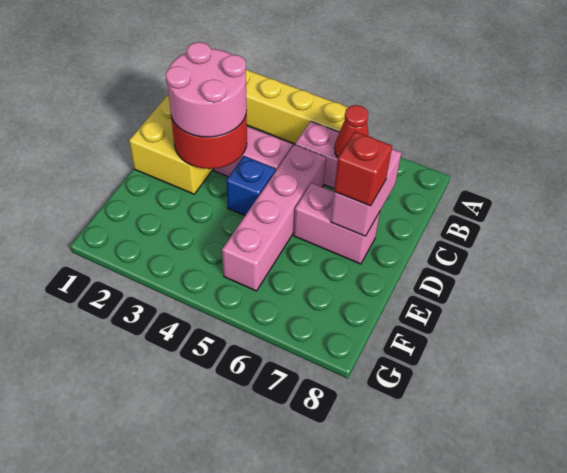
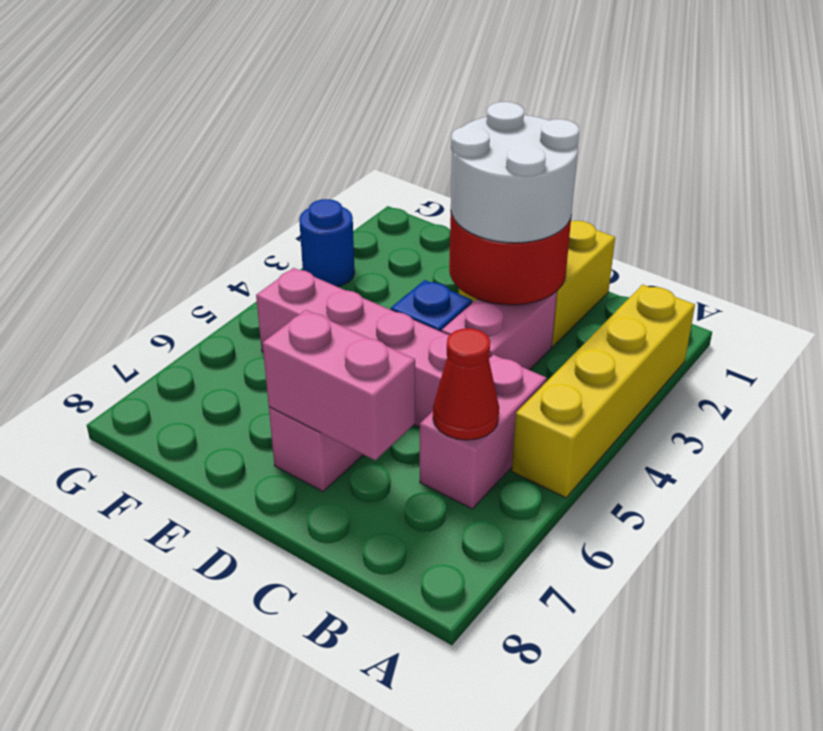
pink round brick C2:D3 level 3 -> white round brick C2:D3 level 3
red brick D7 level 3 -> none
none -> blue round brick G3 level 1

